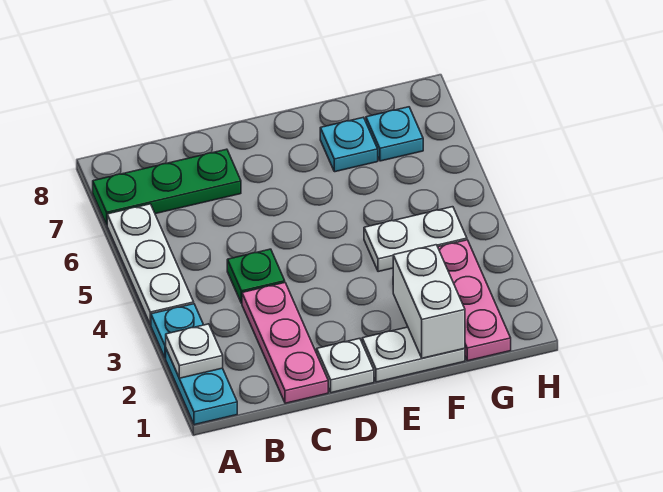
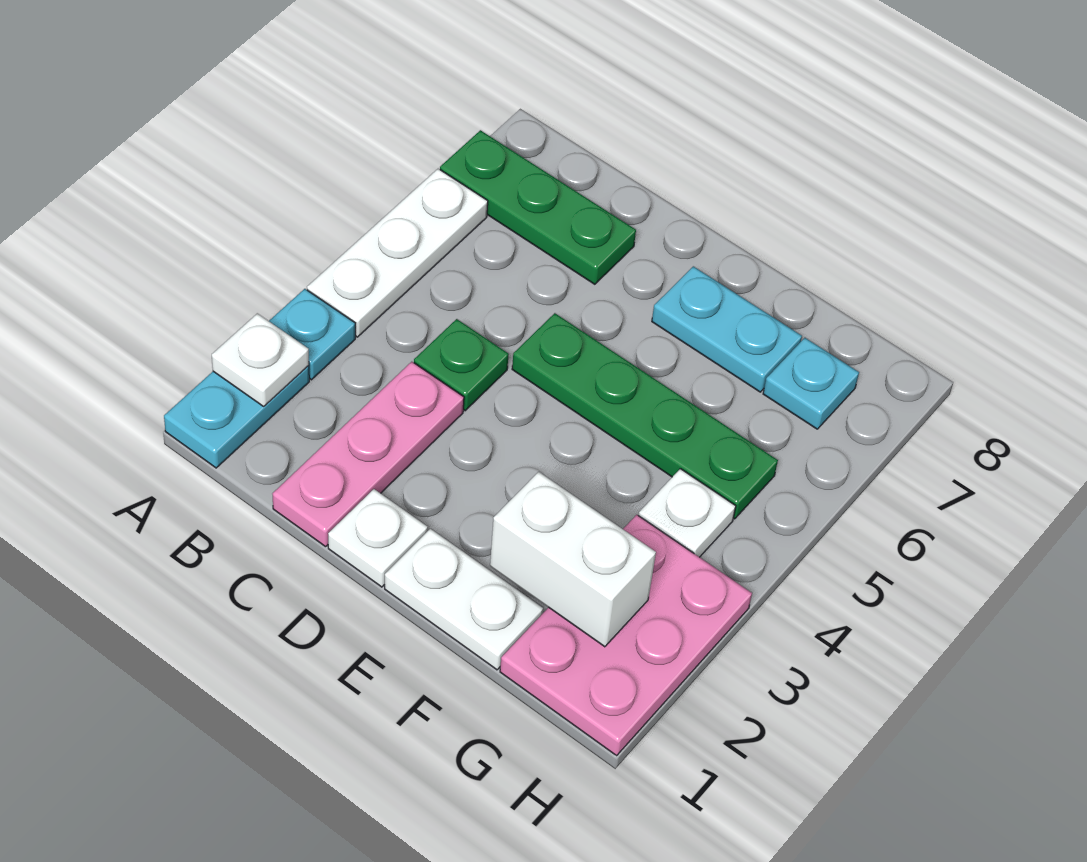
none -> green plate D5:G5 level 1
white brick F1:F2 level 2 -> white brick F2:G2 level 2
white plate F4:G4 level 1 -> white plate G4 level 1
cyan plate F7 level 1 -> cyan plate E7:F7 level 1
pink plate G1:G3 level 1 -> pink plate G1:H3 level 1

